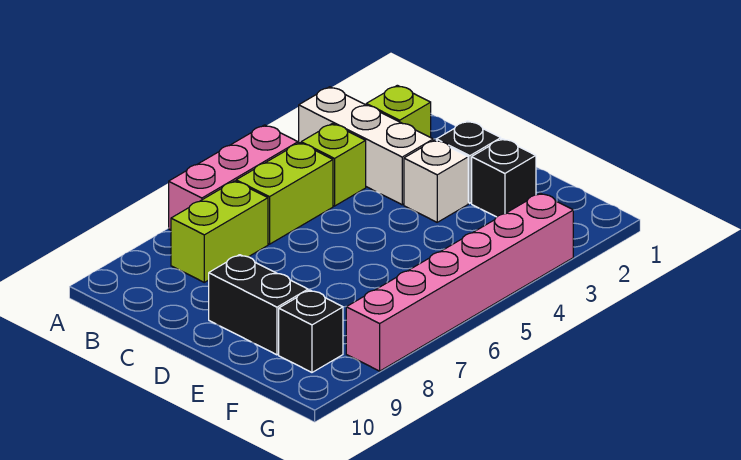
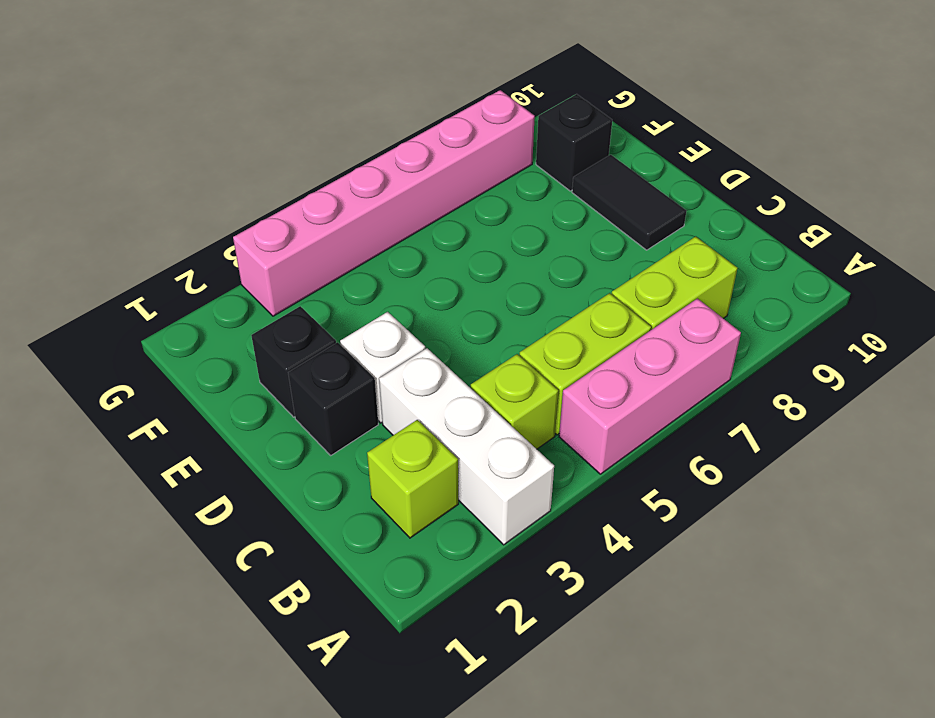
black brick D9:E9 level 1 -> black tile D9:E9 level 1

